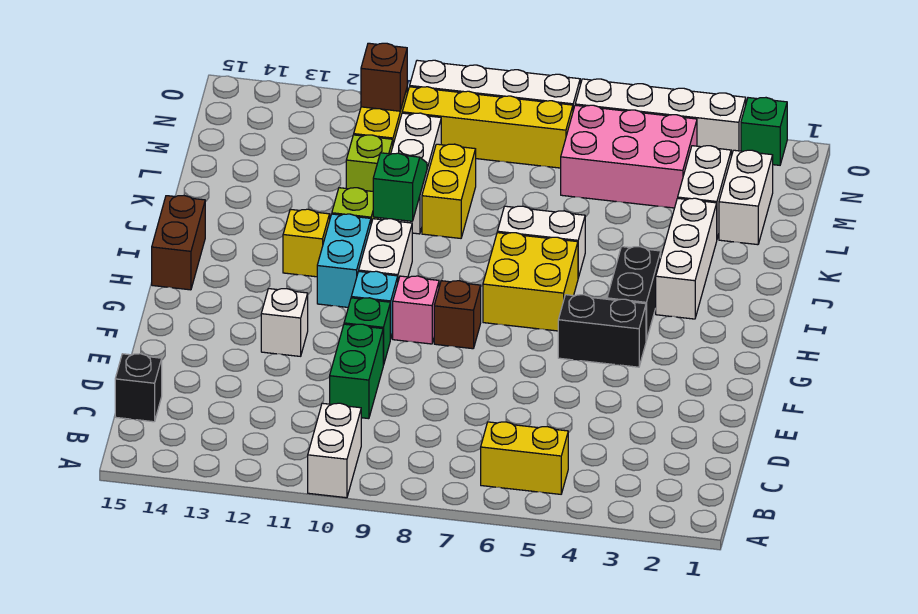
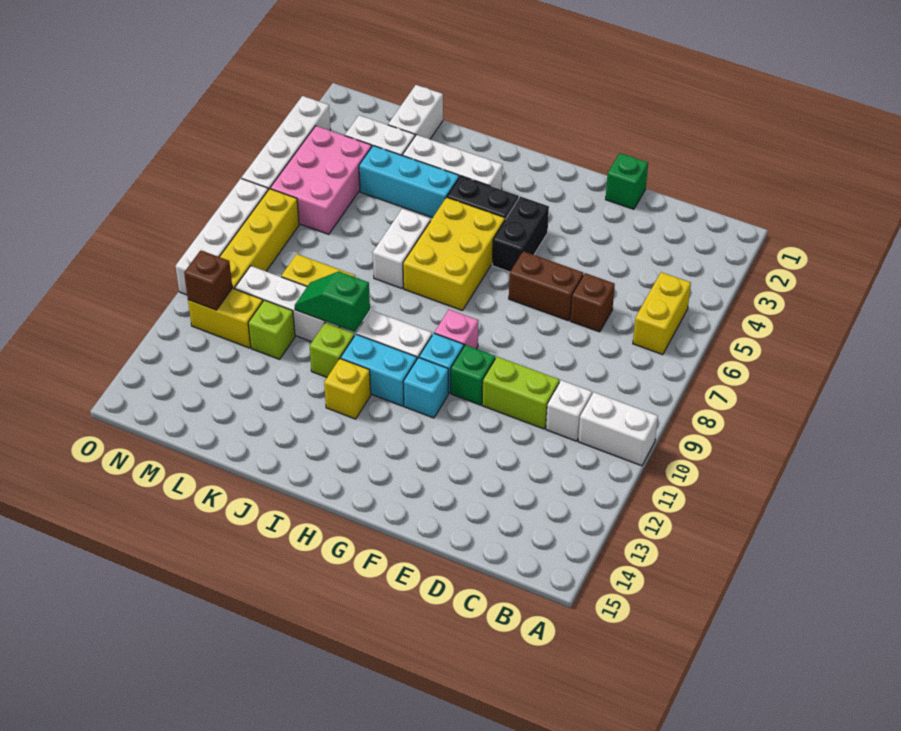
black brick C15 level 1 -> none
green brick D10:E10 level 1 -> lime brick D10:E10 level 1
white brick F12 level 1 -> white brick C10 level 1
brown brick G8 level 1 -> brown brick D6 level 1
none -> cyan brick G11 level 1
yellow brick H6:I7 level 1 -> yellow brick H5:I7 level 1
brown brick H15:I15 level 1 -> brown brick E6:F6 level 1
none -> cyan brick J4:L4 level 1
white brick L2:M2 level 1 -> white brick L1:L2 level 1
green brick O2 level 1 -> green brick E1 level 1

